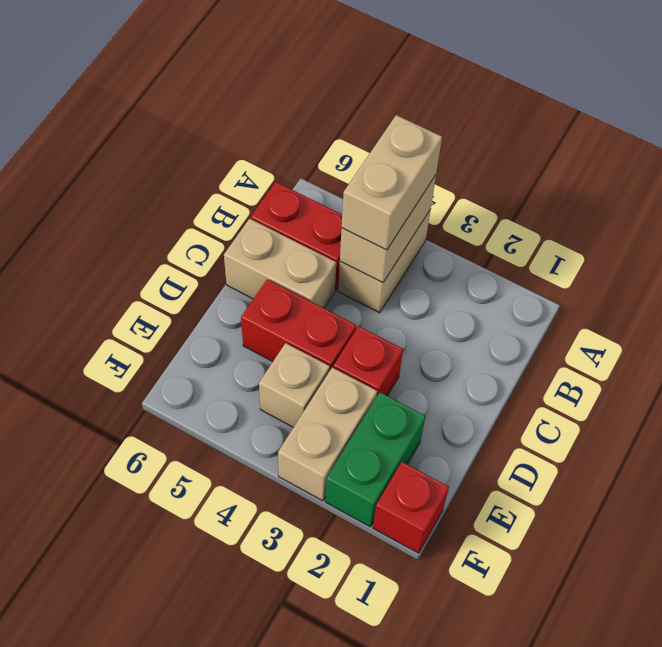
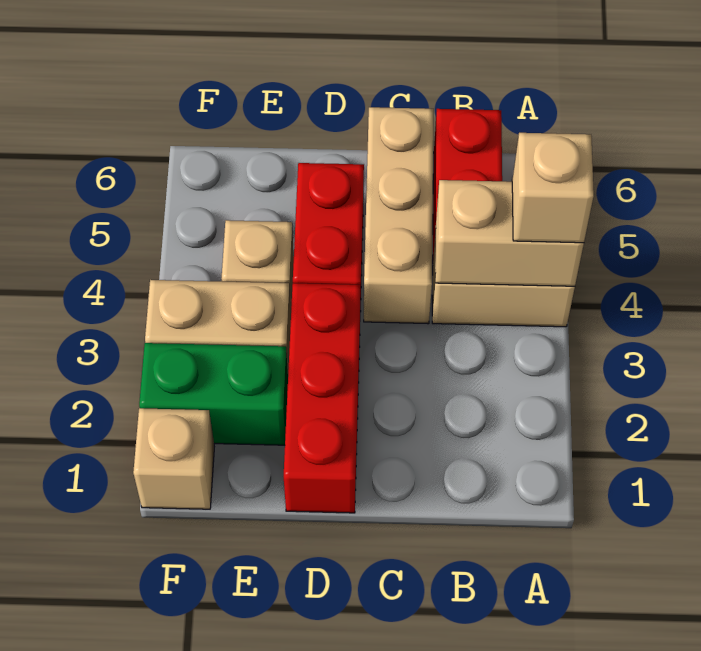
tan brick A4:B4 level 3 -> tan brick A4 level 3
tan brick C5:C6 level 1 -> tan brick C4:C6 level 1
red brick D3 level 1 -> red brick D1:D3 level 1
red brick F1 level 1 -> tan brick F1 level 1

